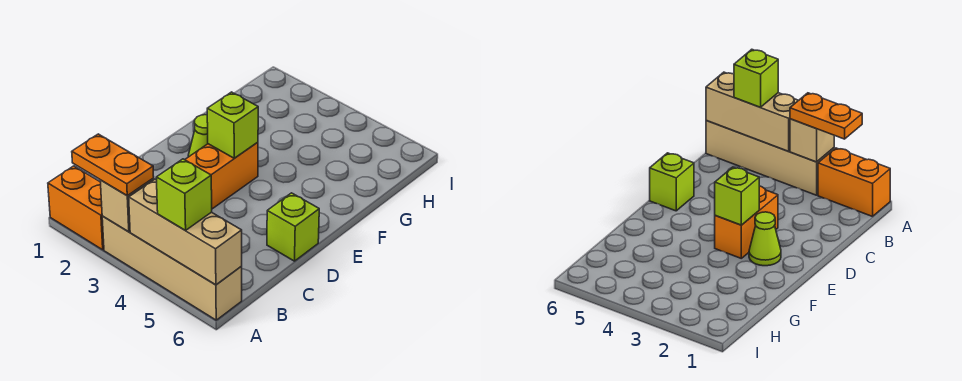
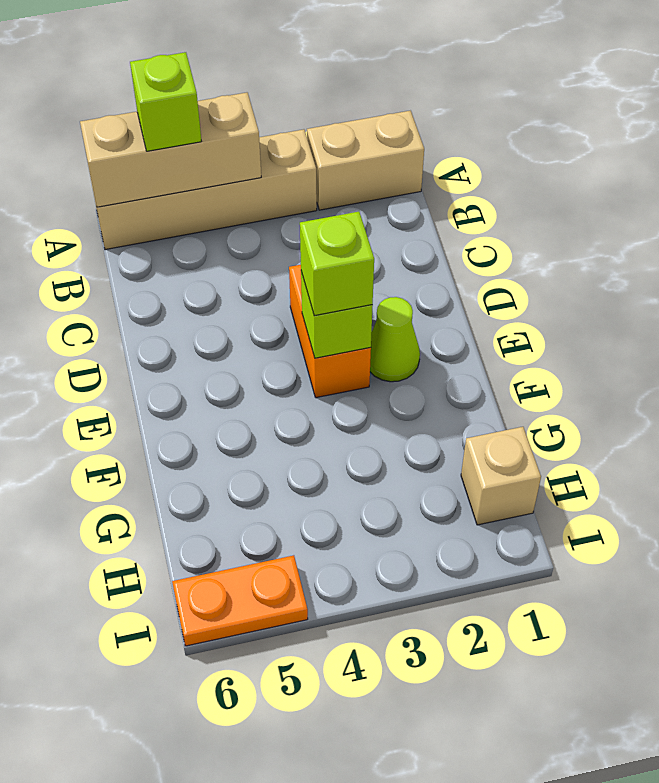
orange brick A1:A2 level 1 -> tan brick A1:A2 level 1
orange plate A2:A3 level 3 -> orange plate I5:I6 level 1
tan brick A3 level 2 -> tan brick H1 level 1
lime brick D6 level 1 -> lime brick E3 level 3

